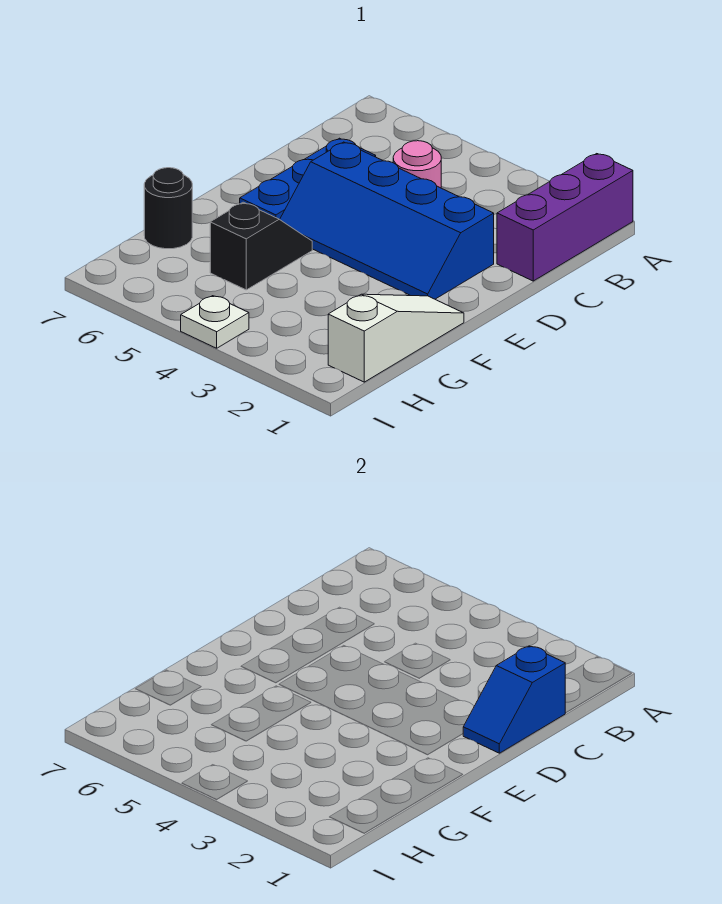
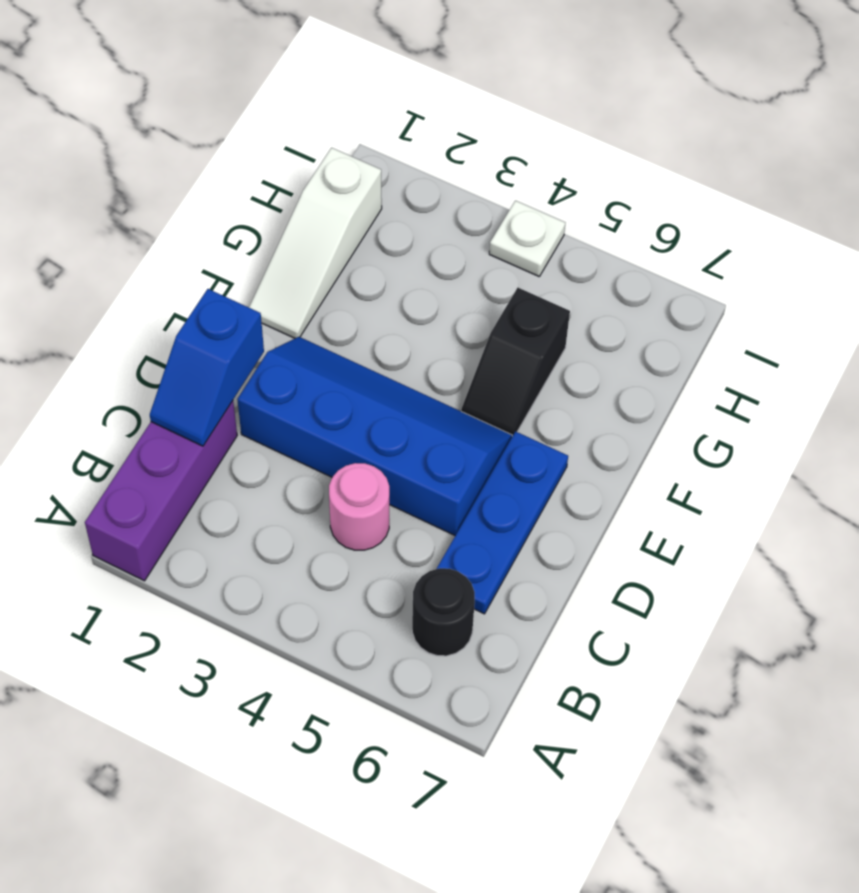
blue slope C1:D1 level 2 top C -> blue slope C1:D1 level 2 top D
black round brick G7 level 1 -> black round brick B6 level 1

